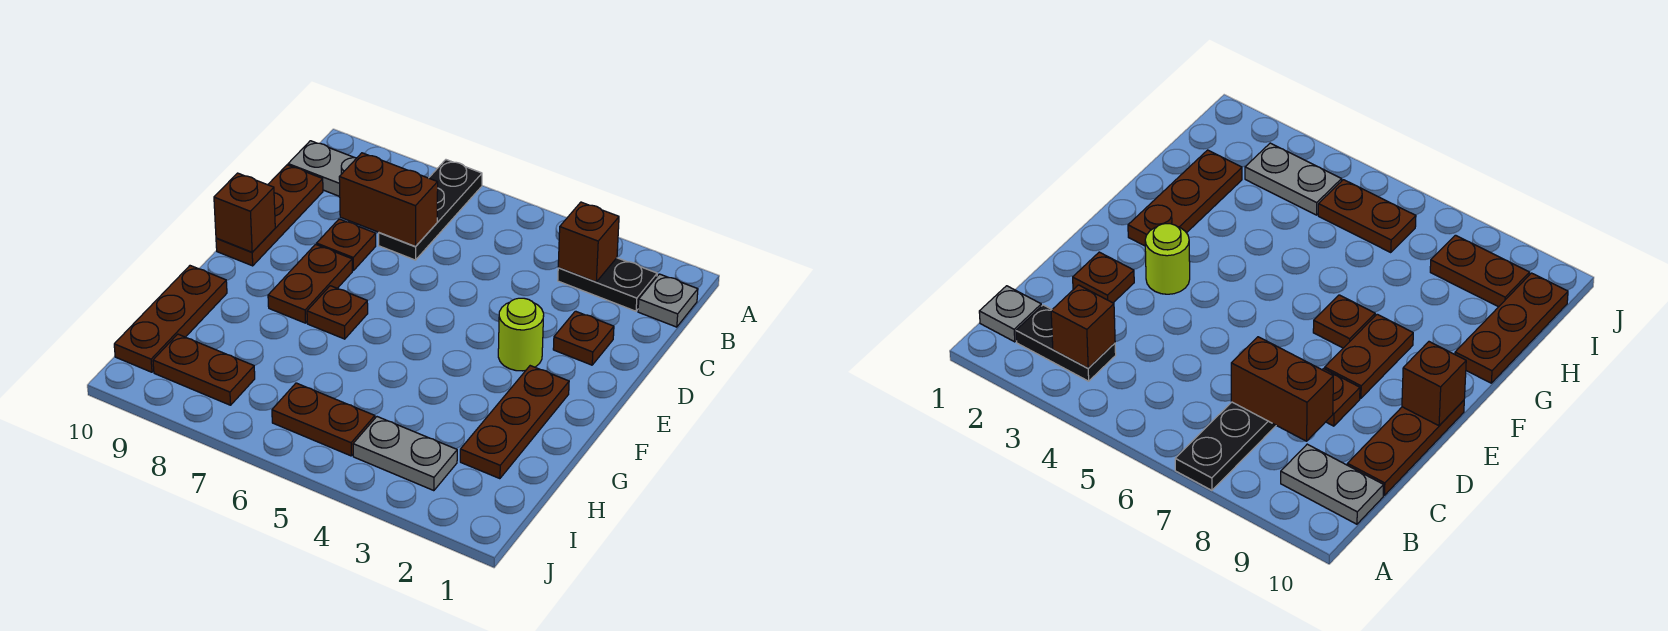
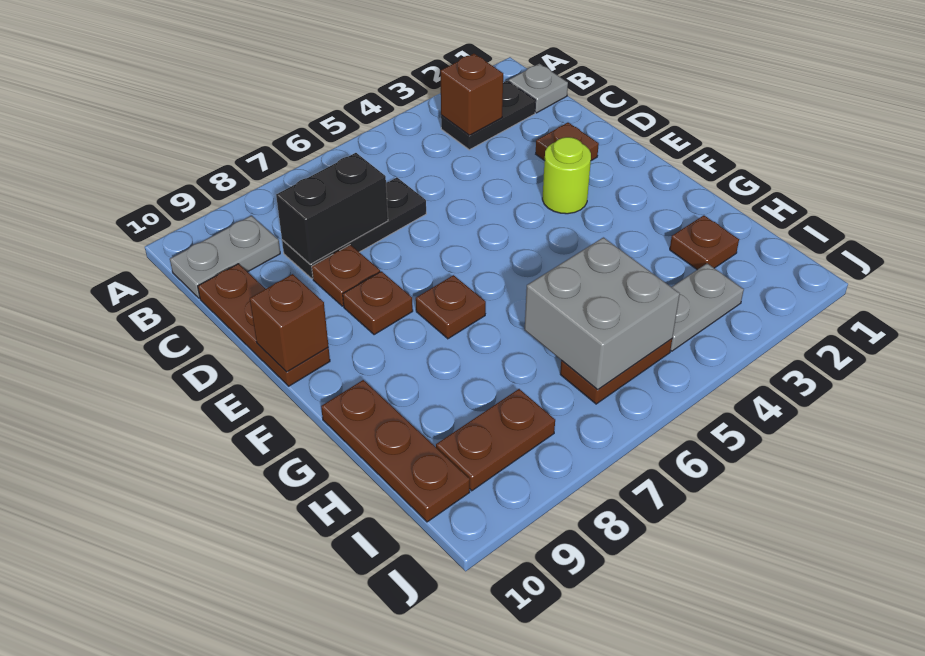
black plate A7:C7 level 1 -> black plate C6:C8 level 1
brown brick C7:C8 level 2 -> black brick C7:C8 level 2
brown plate E8:F8 level 1 -> brown plate E8 level 1
brown plate F2:H2 level 1 -> brown plate H2 level 1
none -> grey brick H5:I6 level 2

